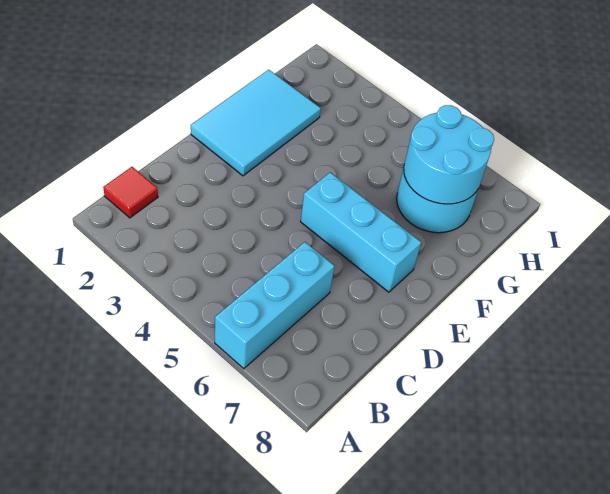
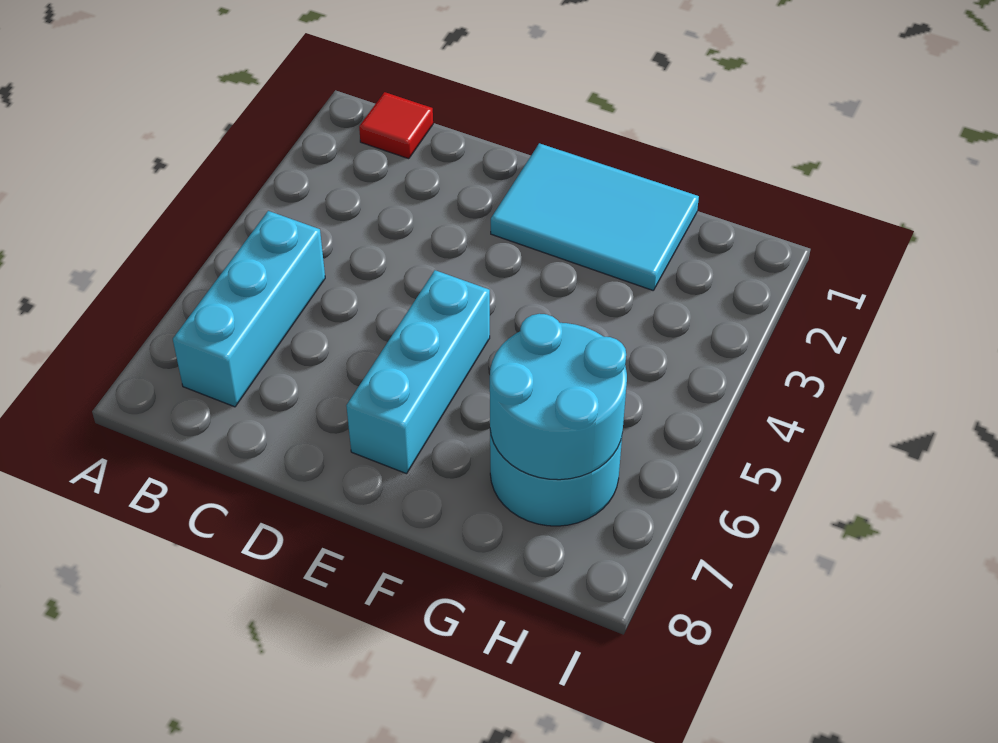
cyan brick A6:C6 level 1 -> cyan brick B5:B7 level 1

